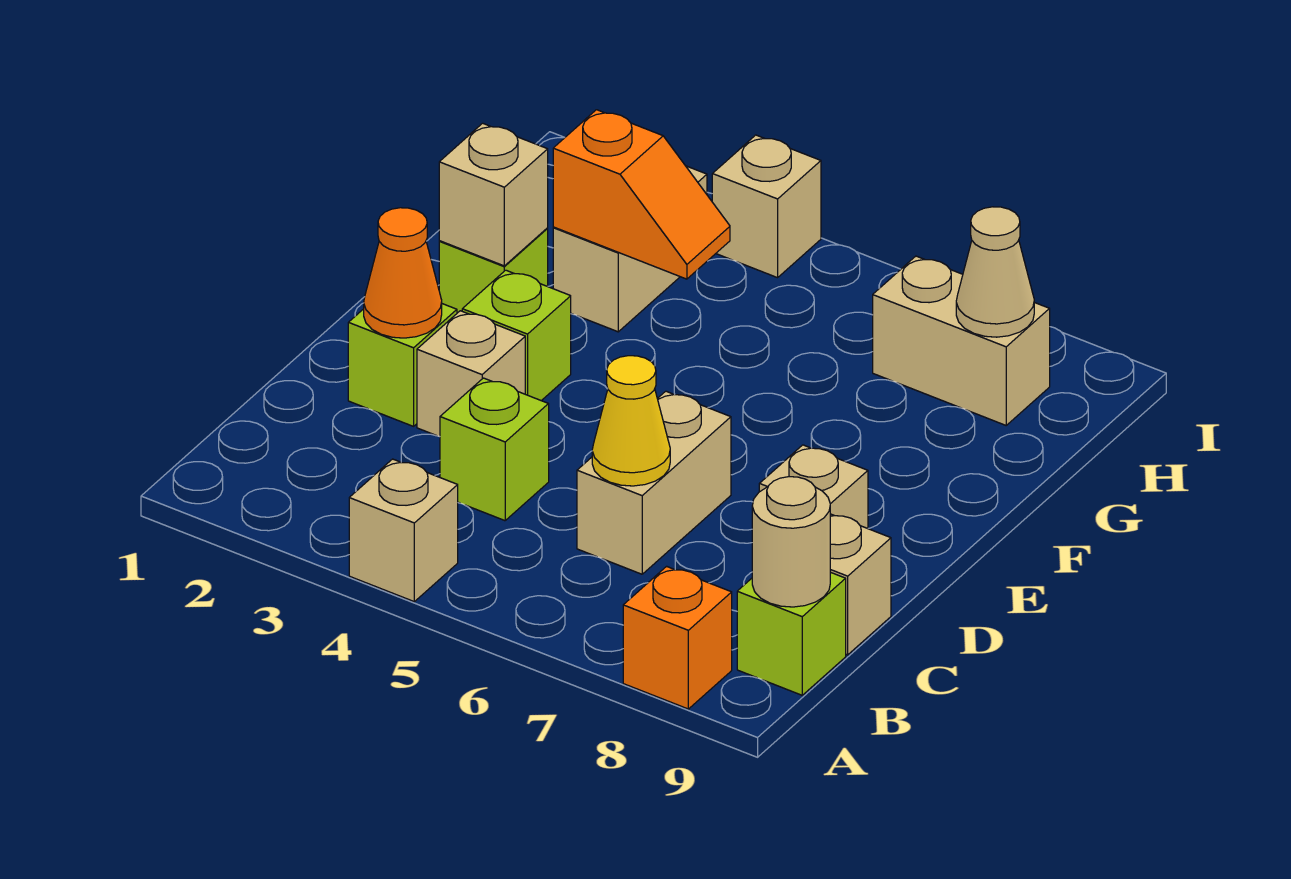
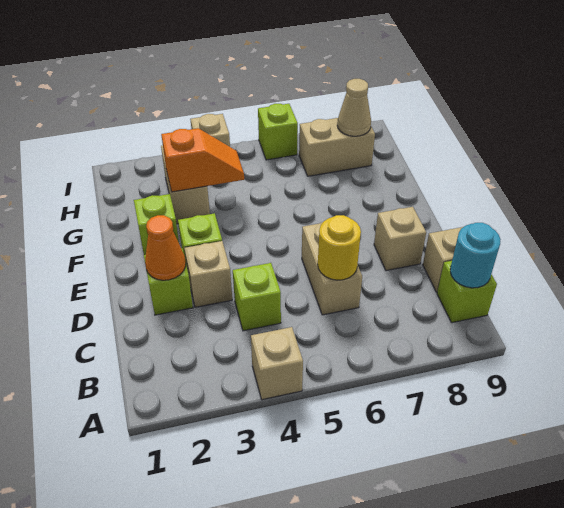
orange brick A8 level 1 -> none
tan round brick B9 level 2 -> cyan round brick B9 level 2
yellow cone C6 level 2 -> yellow round brick C6 level 2
tan brick F2 level 2 -> none
none -> lime brick I6 level 1

